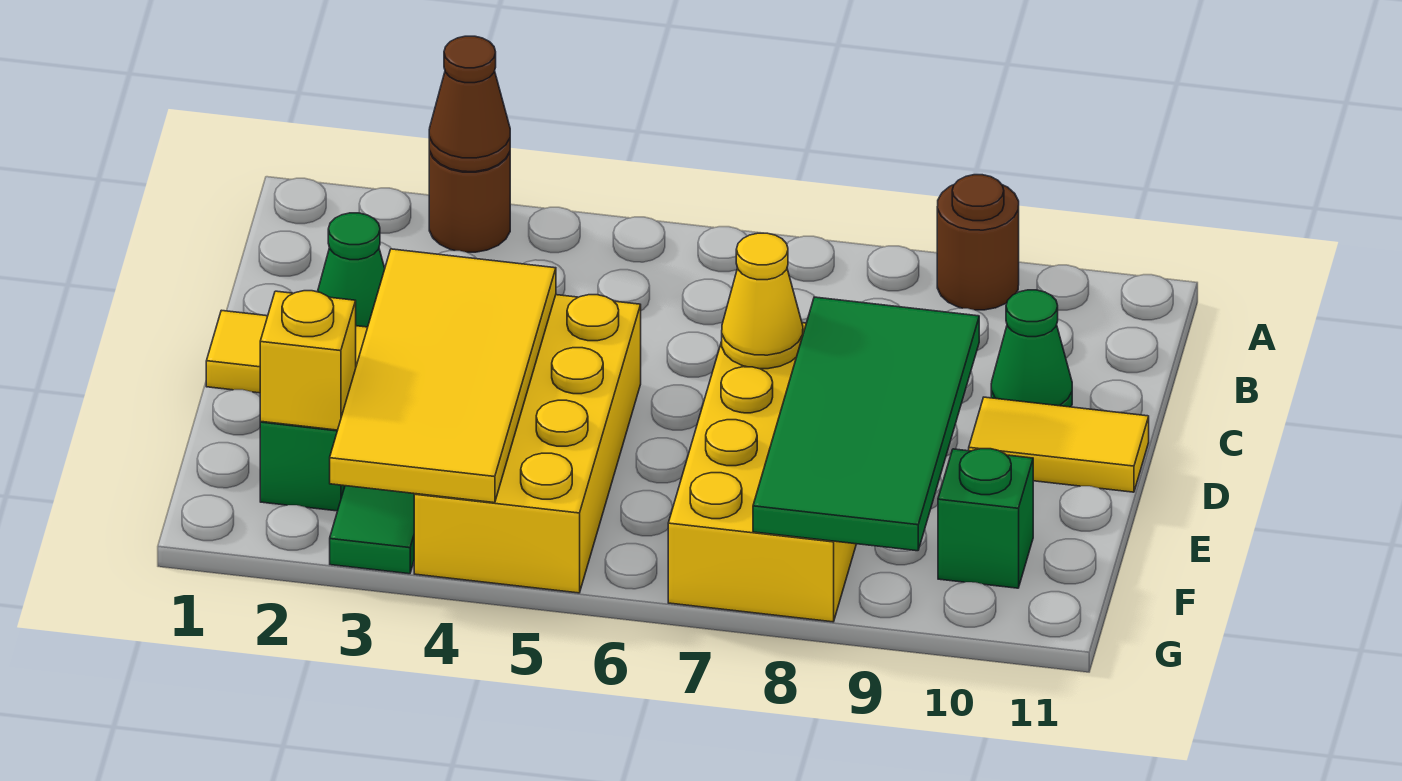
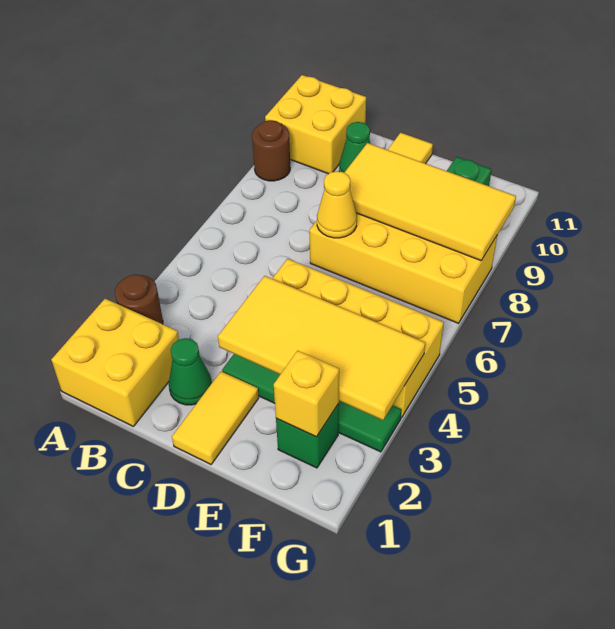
none -> yellow brick A1:B2 level 1
brown cone A3 level 2 -> none
none -> yellow brick A10:B11 level 1
green tile D8:G9 level 2 -> yellow tile D8:G9 level 2

